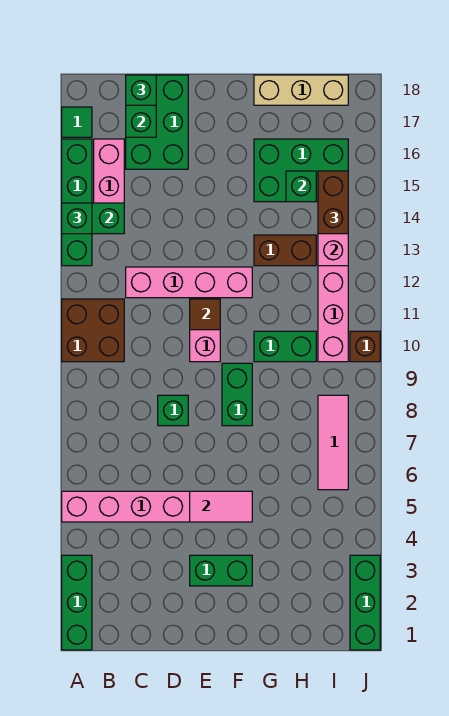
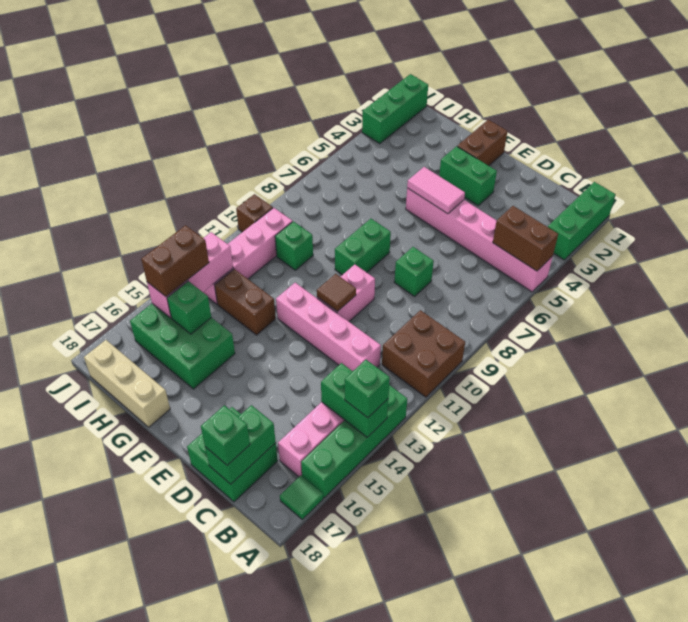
none -> brown brick A5:B5 level 2
green brick C16:D18 level 1 -> green brick C17:D18 level 1
none -> brown brick F1:F2 level 1
green brick G10:H10 level 1 -> green brick H10 level 1
pink tile I6:I8 level 1 -> none

